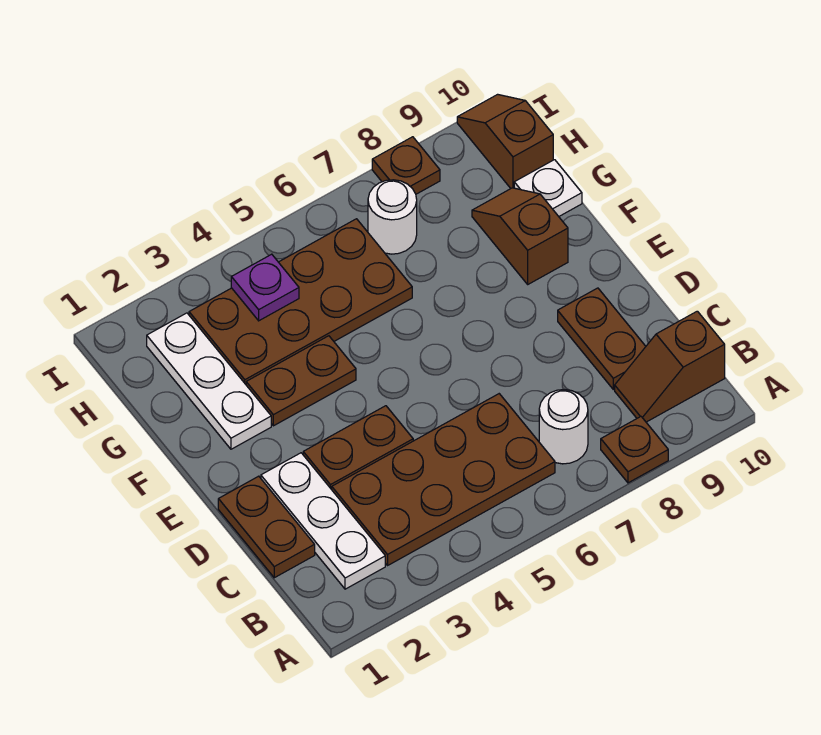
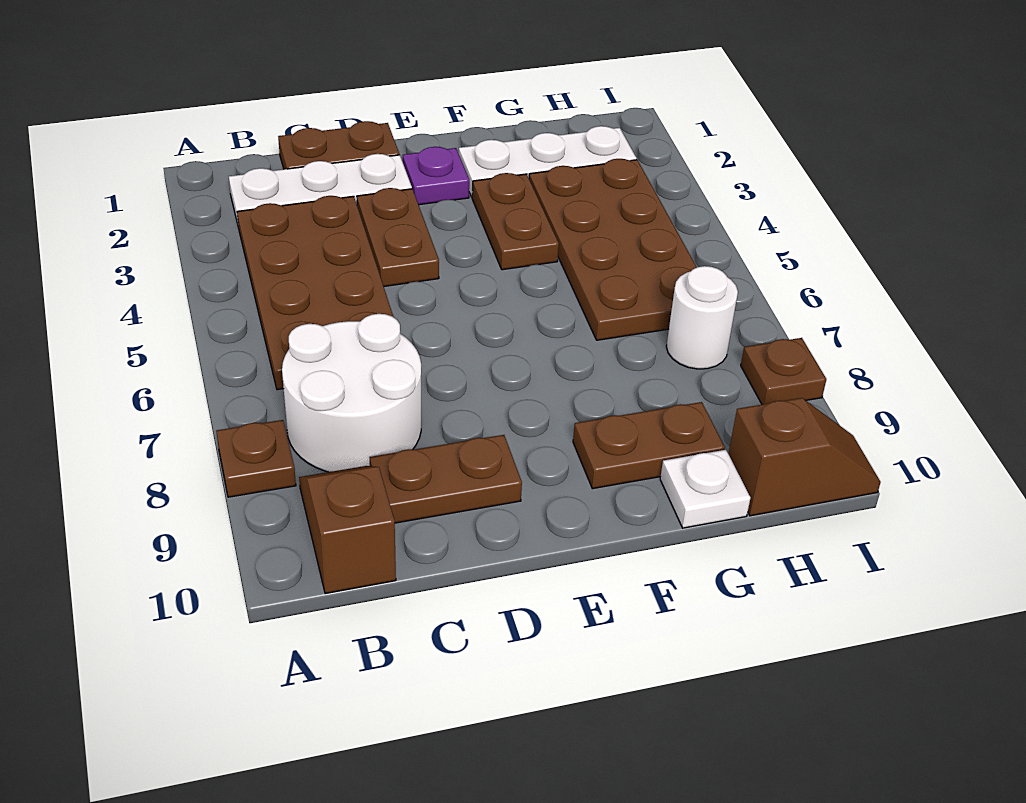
white round brick B7 level 1 -> white round brick B7:C8 level 1
brown slope F9:G9 level 1 top F -> brown plate F9:G9 level 1
purple plate H4 level 2 -> purple plate E2 level 1

